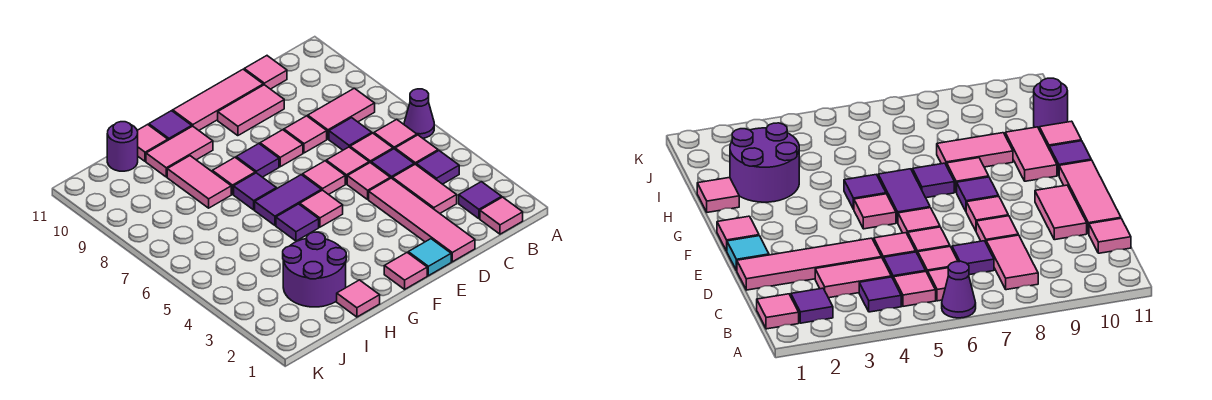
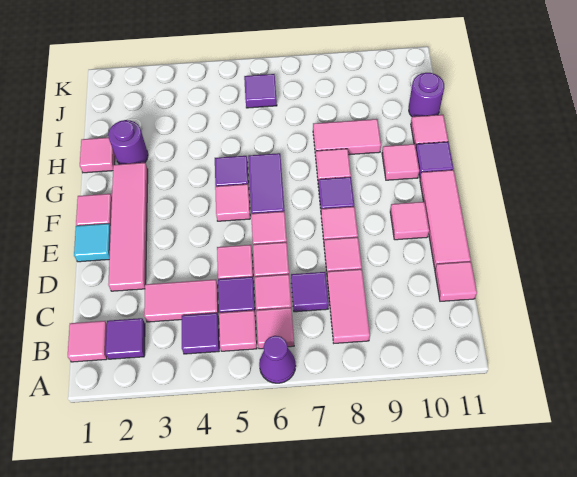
pink tile D1:D4 level 1 -> pink tile D2:G2 level 1
pink tile D10:E10 level 1 -> pink tile E10 level 1
purple tile G7 level 1 -> purple tile J6 level 1
pink tile G10:H10 level 1 -> pink tile G10 level 1
purple round brick H2:I3 level 1 -> purple round brick H2 level 1

